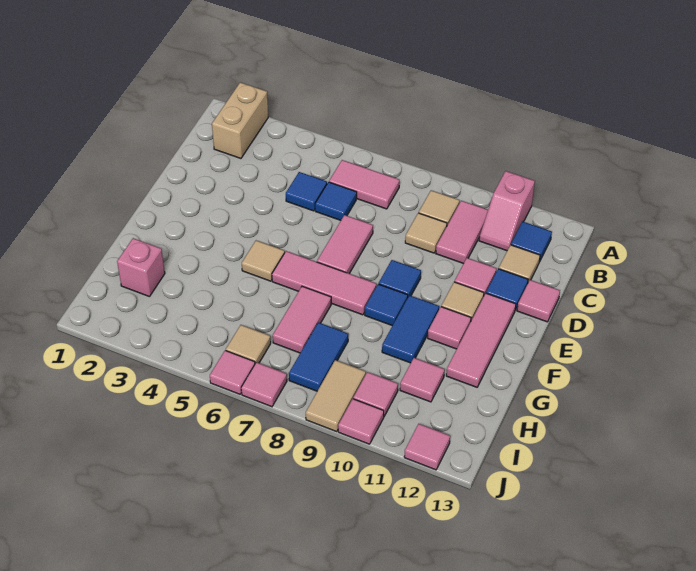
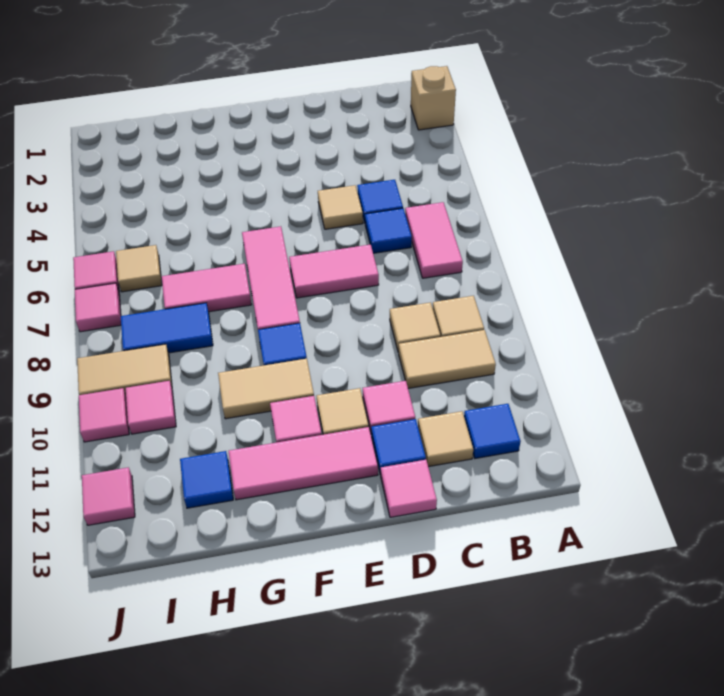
tan brick A2:B2 level 1 -> tan brick A2 level 1
pink slope A11:B11 level 1 top A -> none
pink tile B10:C10 level 1 -> tan tile B10:C10 level 1
blue tile E9 level 1 -> blue tile H12 level 1
tan tile F5 level 1 -> tan tile D5 level 1
blue tile F10:G10 level 1 -> tan tile F10:G10 level 1
pink brick H2 level 1 -> none
pink tile H11 level 1 -> none

